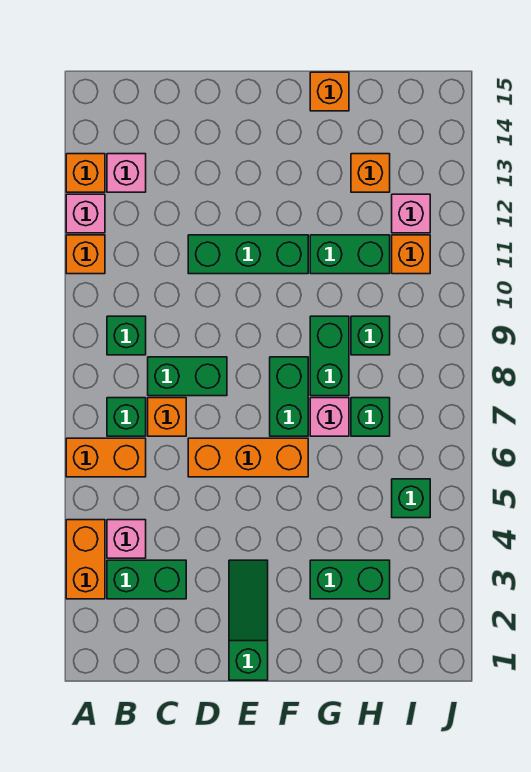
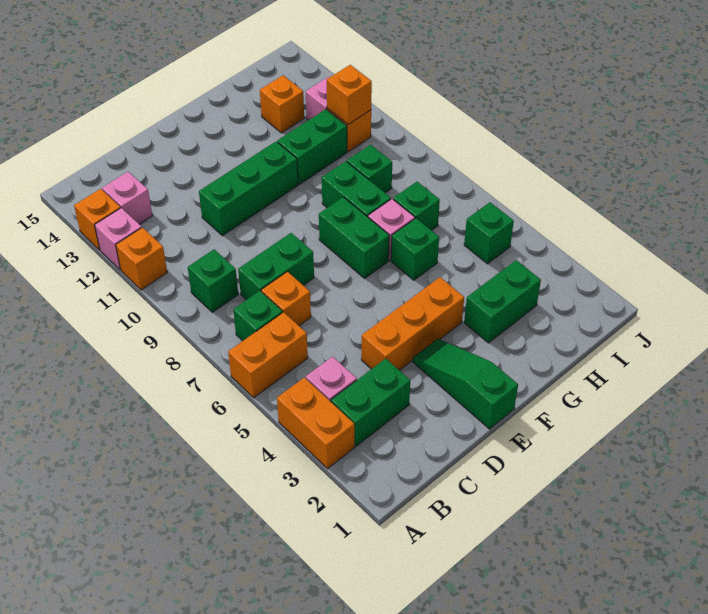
orange brick D6:F6 level 1 -> orange brick D4:F4 level 1
none -> green brick G6 level 1
orange brick G15 level 1 -> orange brick I11 level 2

